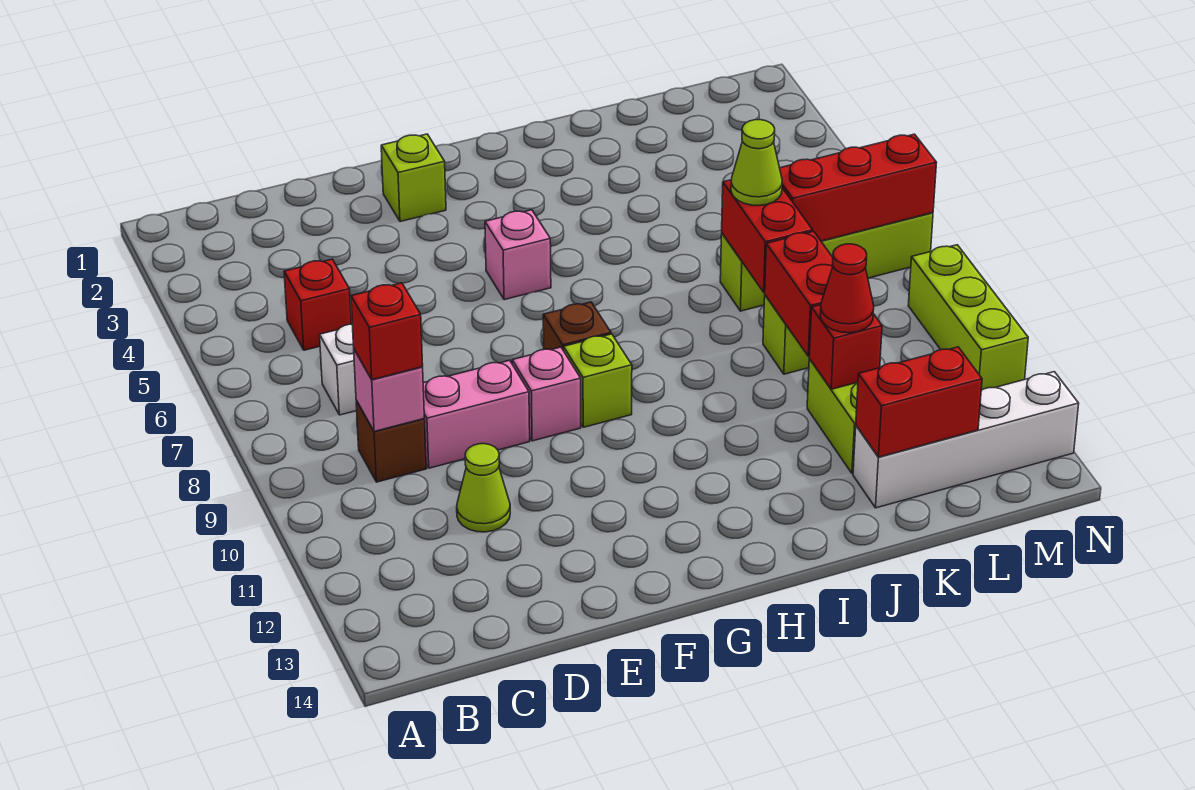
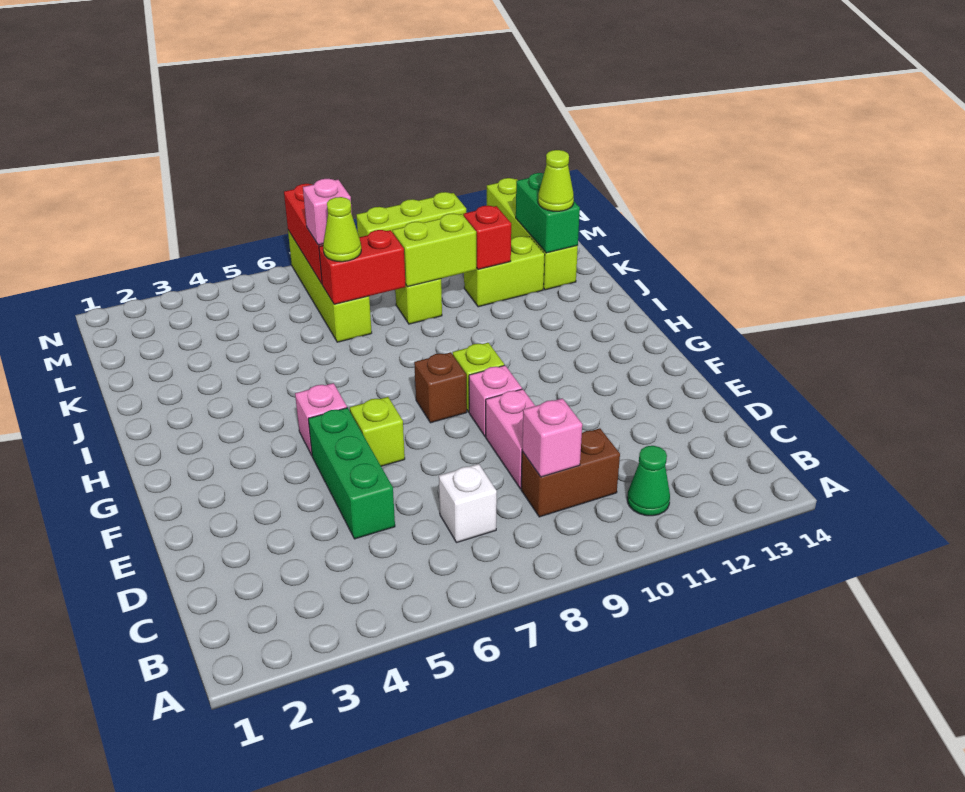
none -> green cone B11 level 1
red brick C5 level 1 -> none
brown brick C9 level 1 -> brown brick C9:C10 level 1
red brick C9 level 3 -> none
none -> green brick D5:F5 level 1
lime cone D11 level 1 -> lime cone K13 level 3
lime brick F2 level 1 -> lime brick F6 level 1
red brick K9:K10 level 2 -> lime brick K9:K10 level 2
red cone K11 level 3 -> none
white brick K13:N13 level 1 -> lime brick K13:N13 level 1
red brick K13:L13 level 2 -> green brick K13:L13 level 2
none -> pink brick L7 level 3

